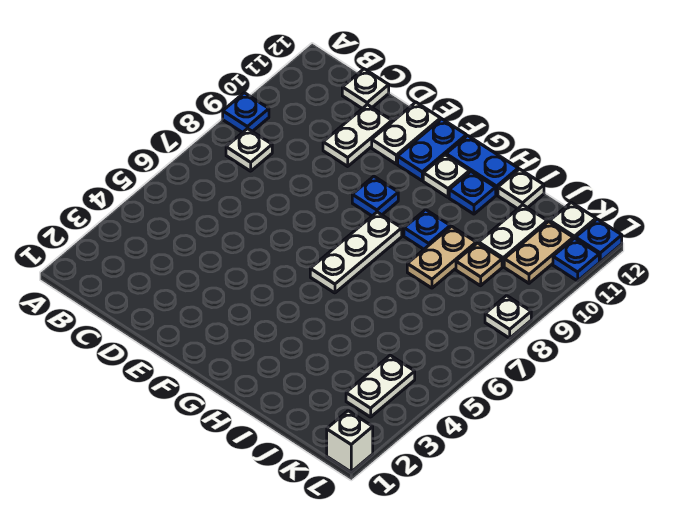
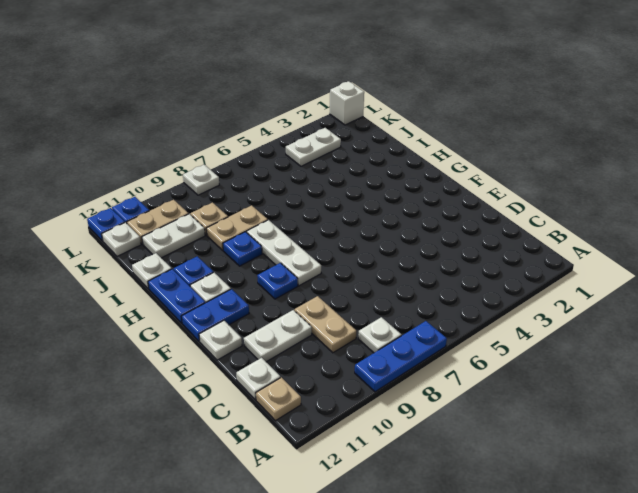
blue plate A9 level 1 -> blue plate A7:A9 level 1
none -> tan plate B12 level 1
none -> tan plate C9:D9 level 1
white plate E11:E12 level 1 -> white plate E12 level 1
white plate G6:G8 level 1 -> white plate F8:H8 level 1

